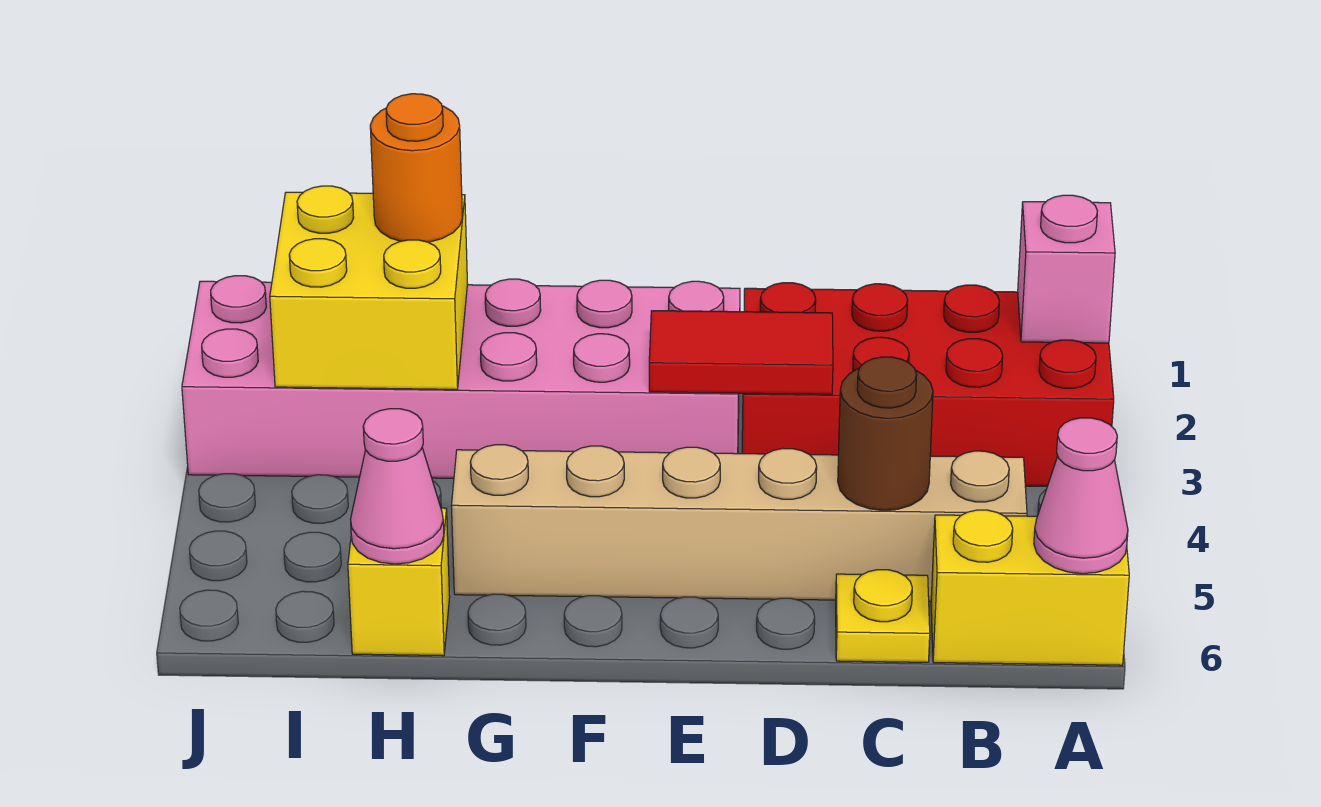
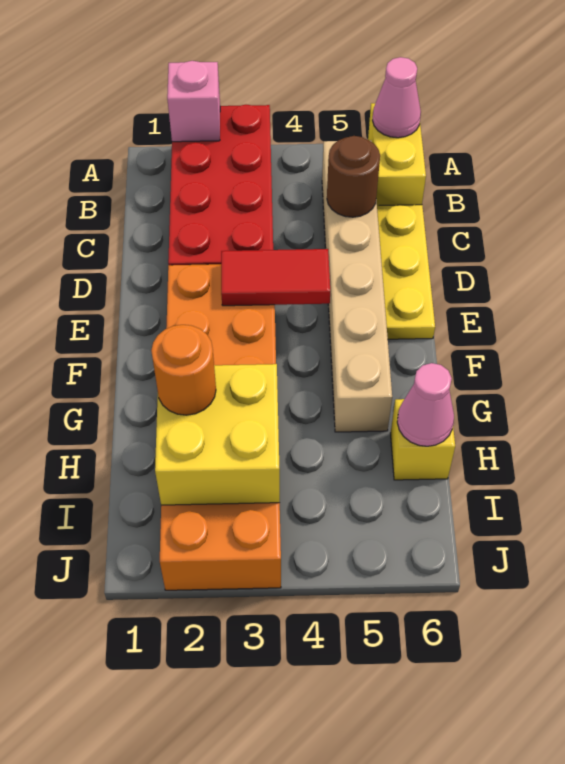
yellow plate C6 level 1 -> yellow plate C6:E6 level 1
red tile D3:E3 level 2 -> red tile E3:E4 level 2
pink brick E2:J3 level 1 -> orange brick E2:J3 level 1

